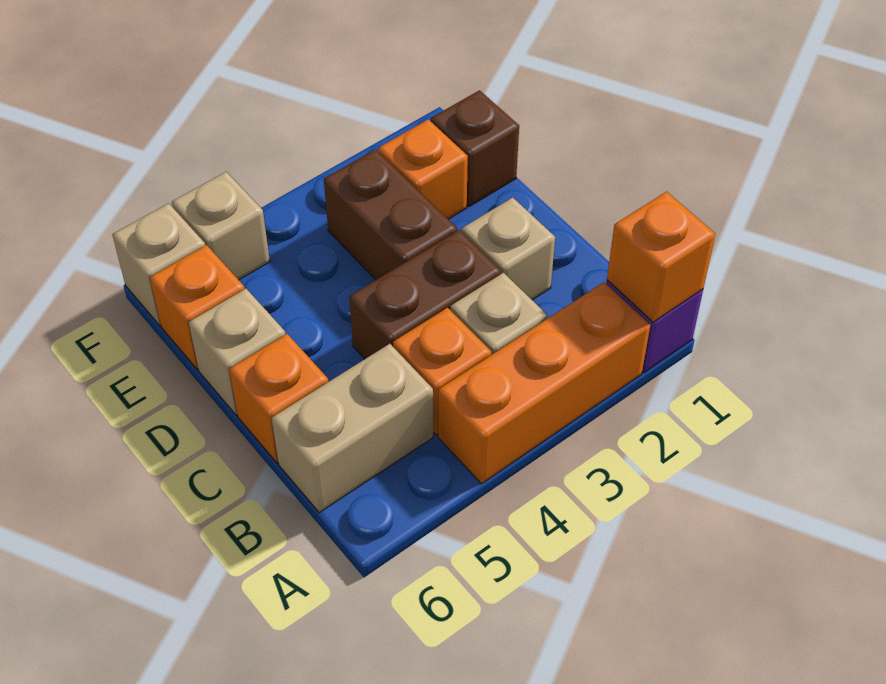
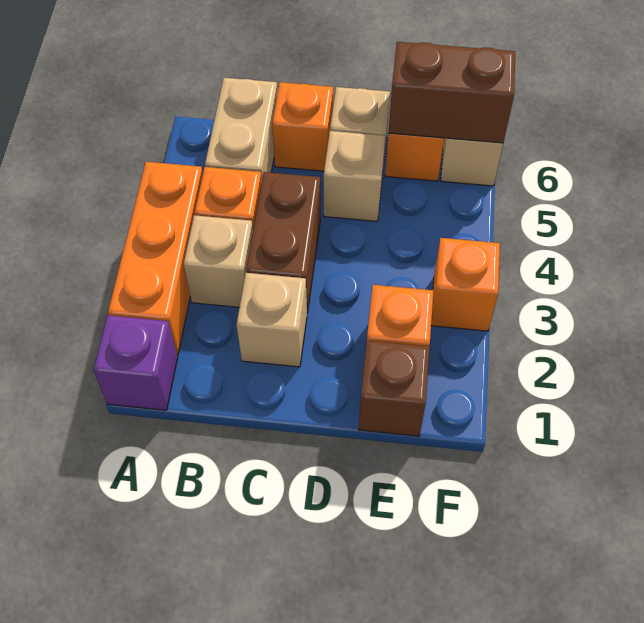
orange brick A1 level 2 -> orange brick F3 level 1
brown brick D3:E3 level 1 -> brown brick E6:F6 level 2
tan brick F5 level 1 -> tan brick D5 level 1

